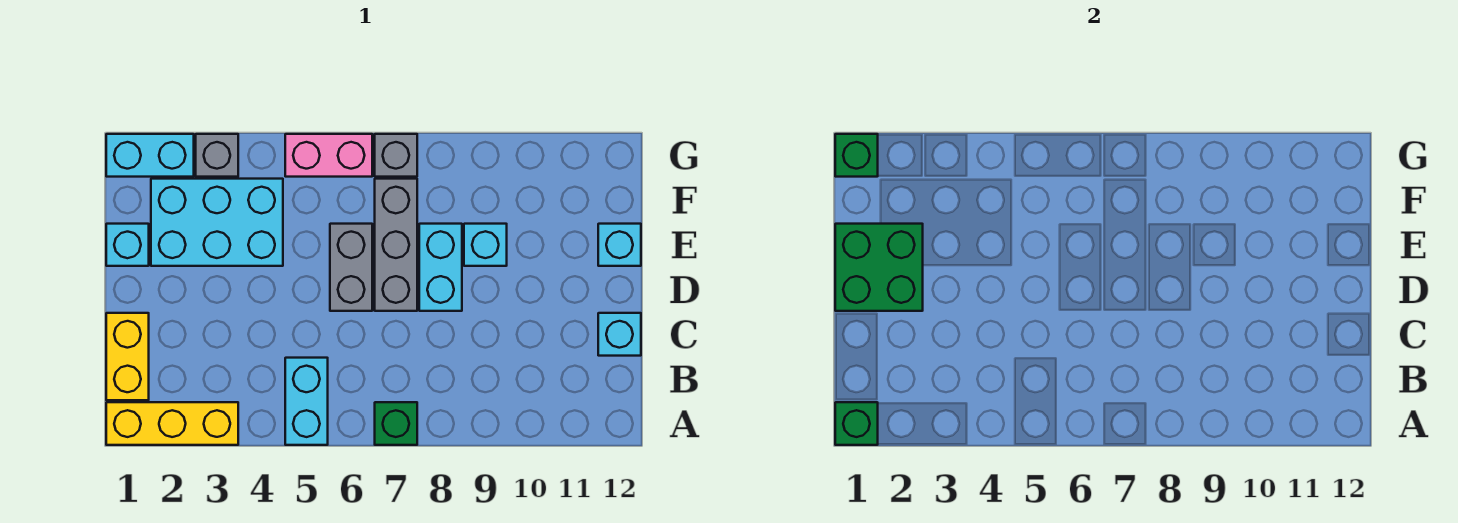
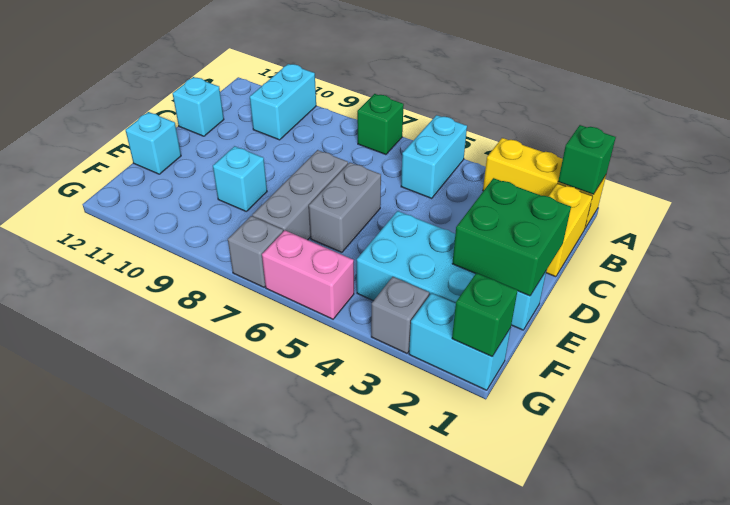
cyan brick D8:E8 level 1 -> cyan brick A10:B10 level 1

